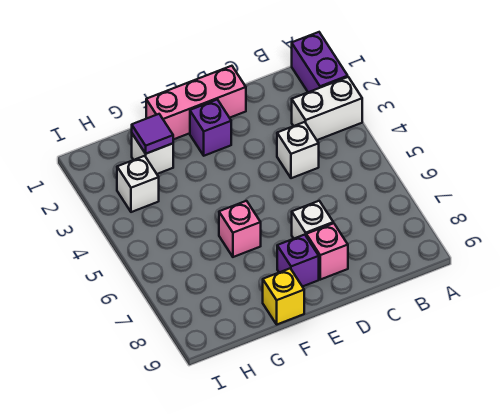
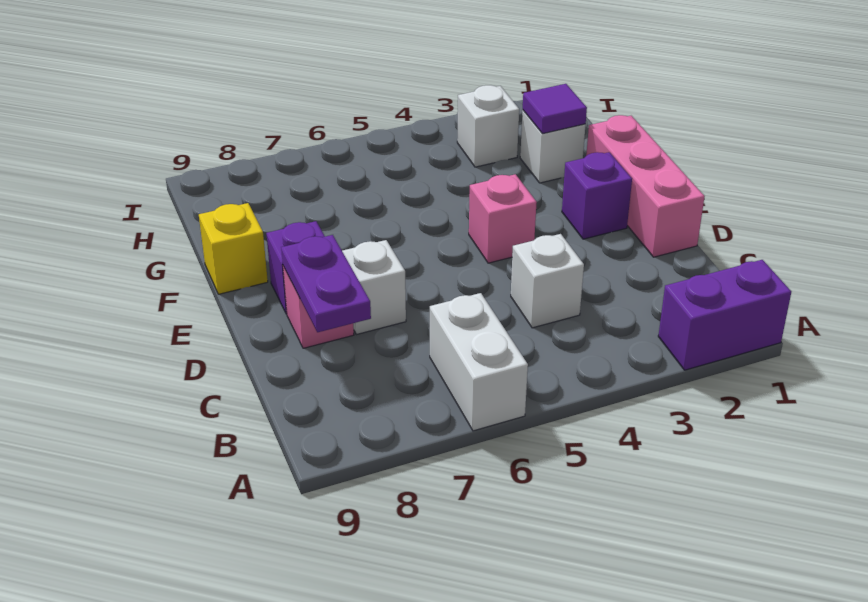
white brick A3:B3 level 1 -> white brick A6:B6 level 1
none -> purple plate C8:D8 level 2
pink brick F6 level 1 -> pink brick E4 level 1

